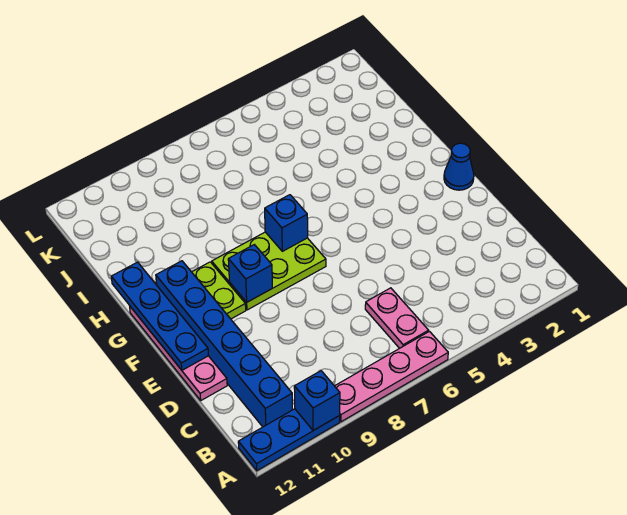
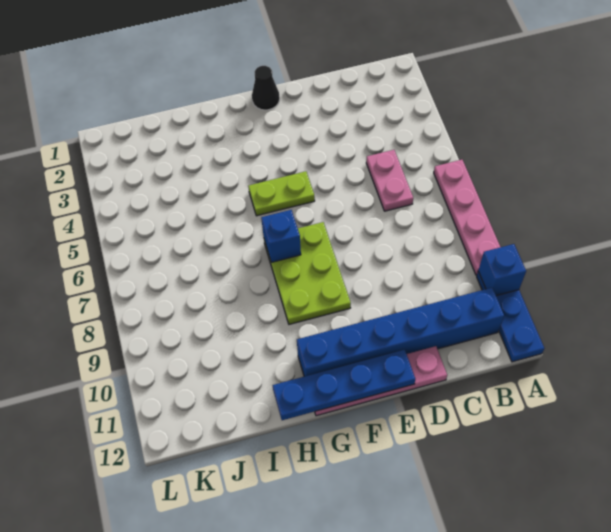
pink plate B6:C6 level 1 -> pink plate C5:C6 level 1
blue cone F1 level 1 -> black cone F1 level 1
blue brick F9 level 2 -> none
lime plate F10:G10 level 1 -> lime plate F5:G5 level 1

